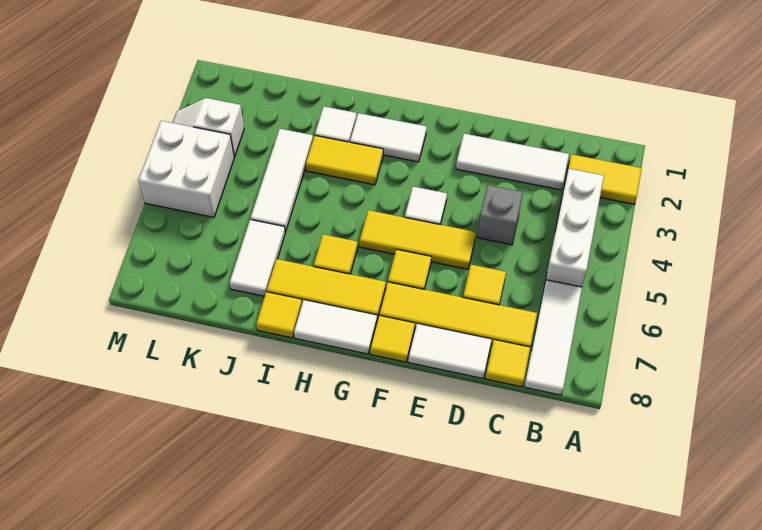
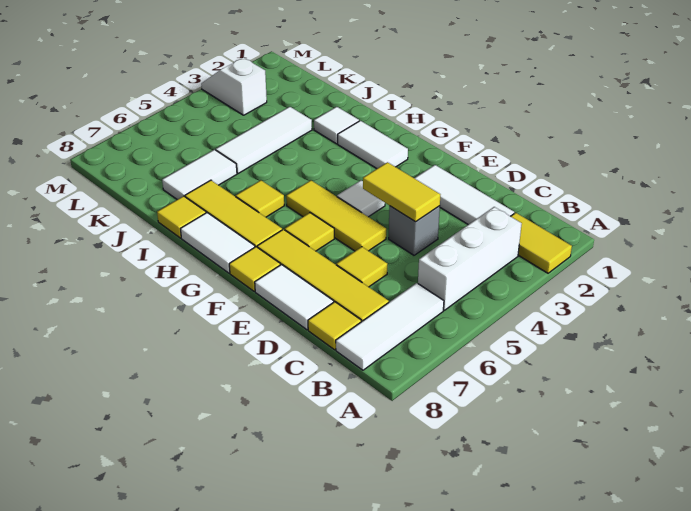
yellow tile H3:I3 level 1 -> yellow tile D4:E4 level 2
white brick L4:M5 level 1 -> none

